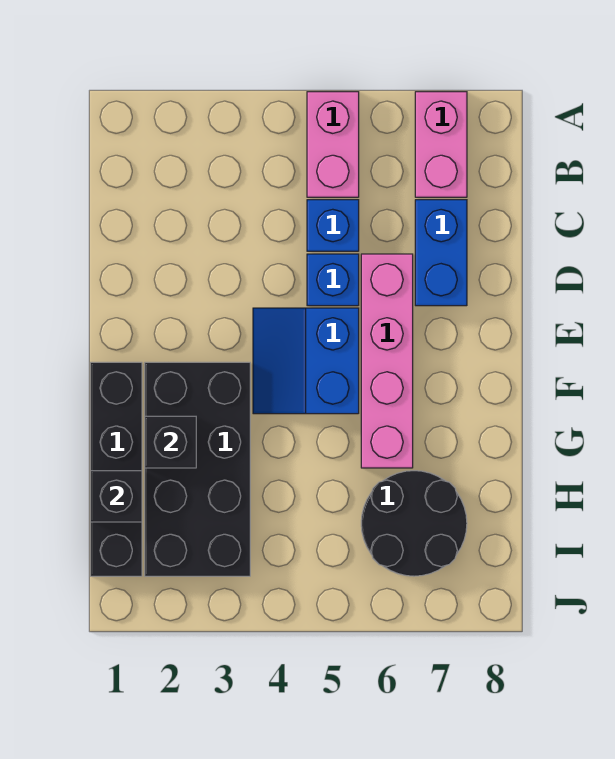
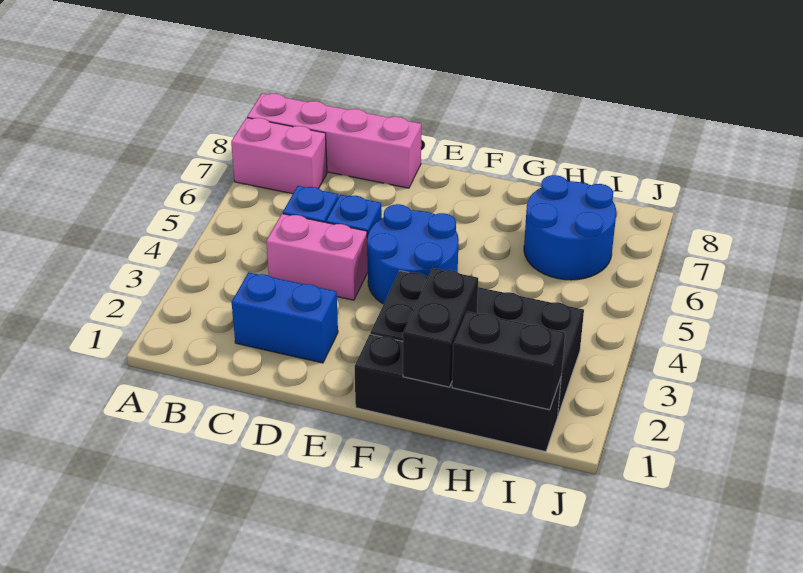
pink brick A5:B5 level 1 -> pink brick C4:D4 level 1
blue brick C7:D7 level 1 -> blue brick C2:D2 level 1
pink brick D6:G6 level 1 -> pink brick A8:D8 level 1
blue slope E4:F5 level 1 top 5 -> blue round brick E4:F5 level 1
black brick G2 level 2 -> black brick G1:G2 level 2
black brick H1 level 2 -> black brick H1:I1 level 2
black round brick H6:I7 level 1 -> blue round brick H6:I7 level 1

